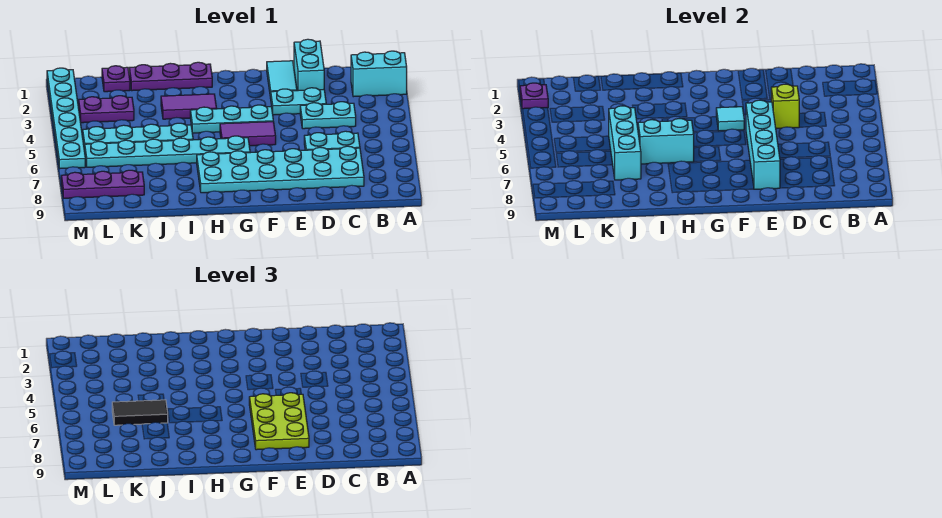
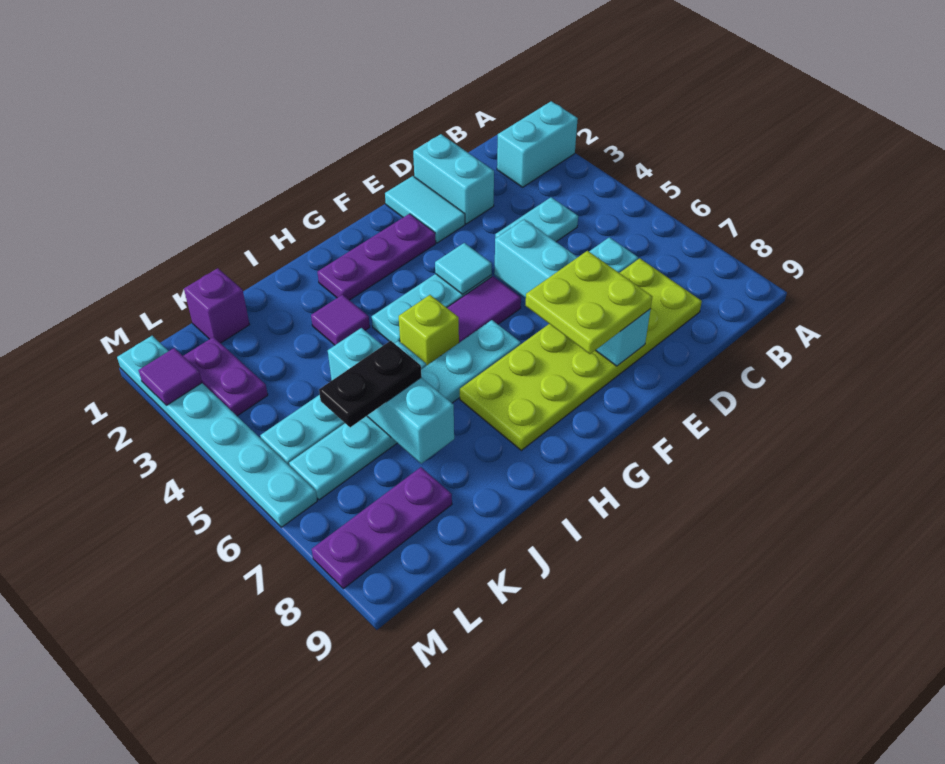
cyan plate C7:H8 level 1 -> lime plate C7:H8 level 1
cyan plate D3:E3 level 1 -> none
lime brick D4 level 2 -> lime brick H5 level 1
lime plate E6:F8 level 3 -> lime plate E7:F8 level 3
purple plate H1:J1 level 1 -> purple plate F2:H2 level 1
purple tile H3:I3 level 1 -> purple tile I3 level 1
cyan brick H6:I6 level 2 -> none
black tile J6:K6 level 3 -> black plate J6:K6 level 3
purple plate K1 level 1 -> purple brick K1 level 1
purple plate K3:L3 level 1 -> purple plate L2:L3 level 1
purple plate M2 level 2 -> purple tile M2 level 2

